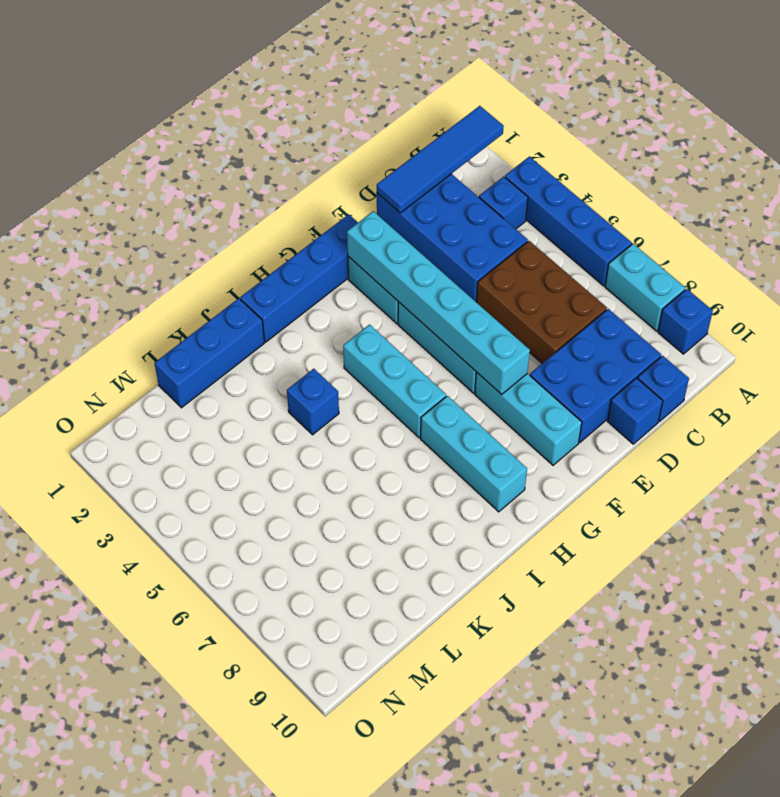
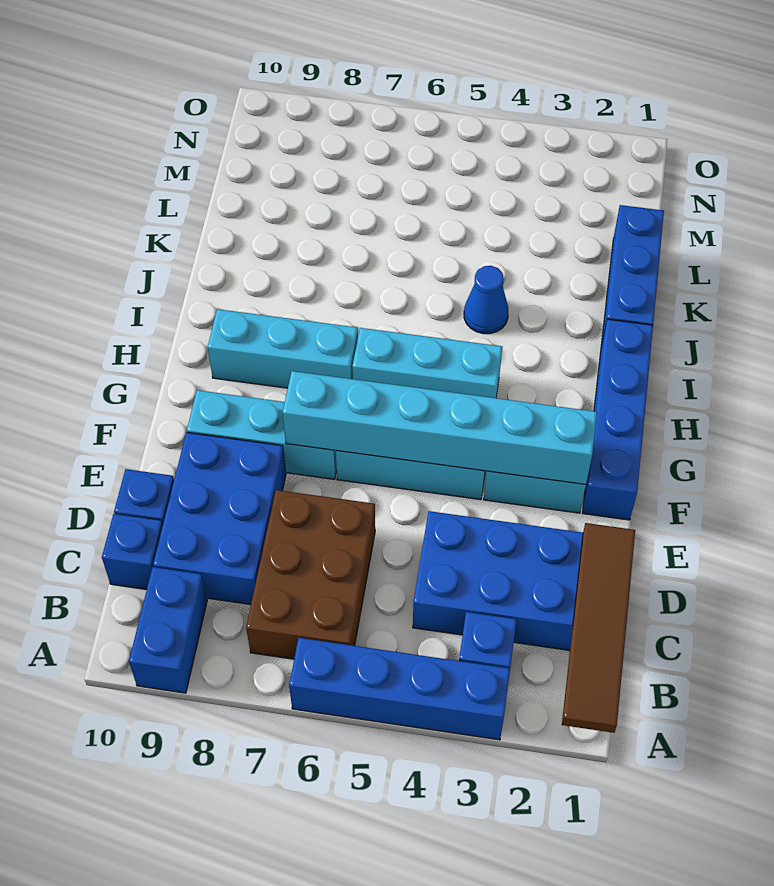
blue tile A1:D1 level 2 -> brown tile A1:D1 level 2
cyan brick A7:A8 level 1 -> none
blue brick A9 level 1 -> blue brick A9:B9 level 1
brown brick C5:D7 level 1 -> brown brick B6:D7 level 1
blue brick J4 level 1 -> blue cone J4 level 1

